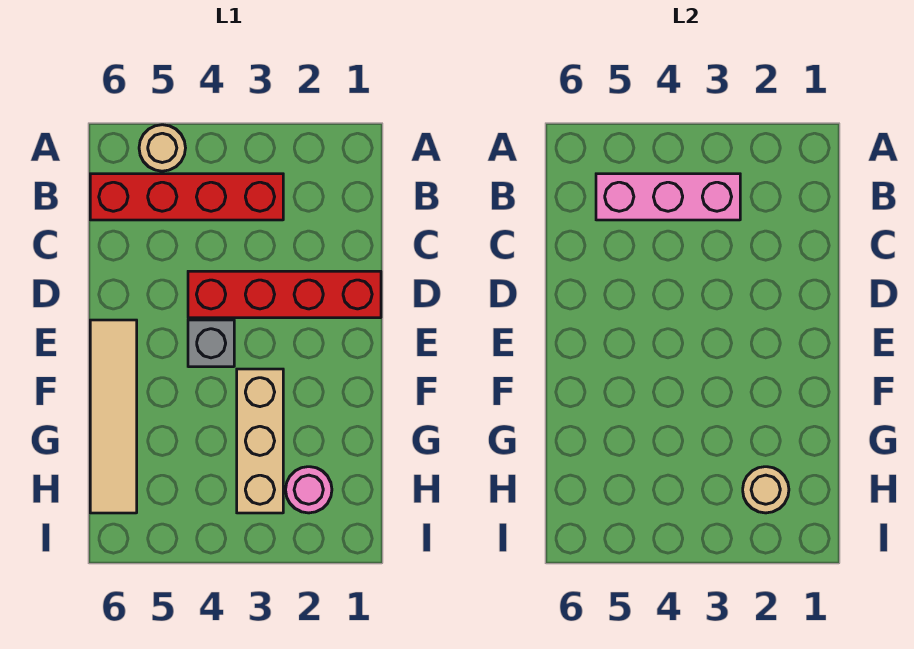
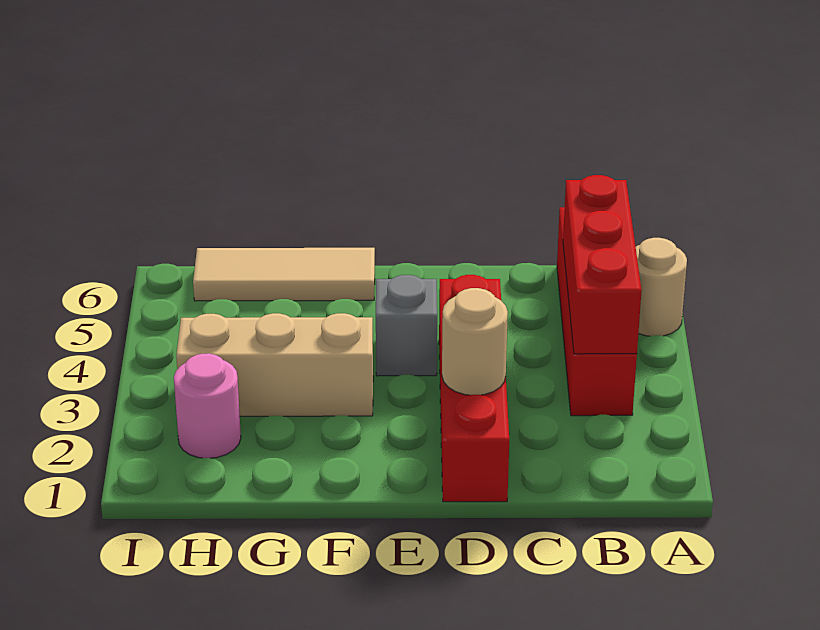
pink brick B3:B5 level 2 -> red brick B3:B5 level 2
tan tile E6:H6 level 1 -> tan tile F6:H6 level 1
tan round brick H2 level 2 -> tan round brick D2 level 2

